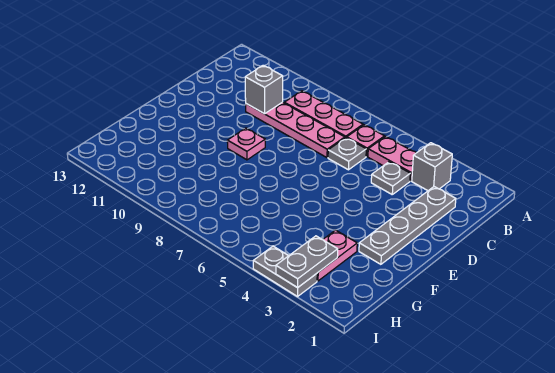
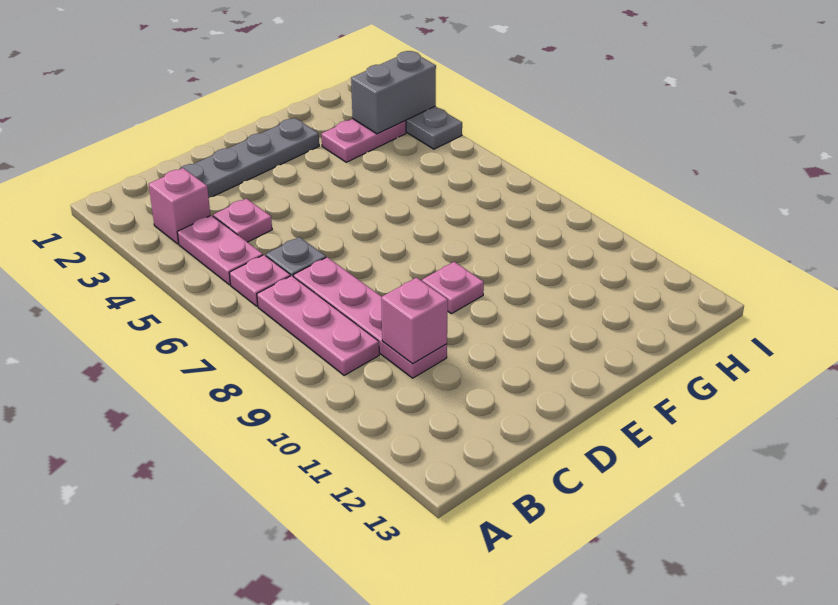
grey brick B3 level 1 -> pink brick B3 level 1
grey plate C4 level 1 -> pink plate C4 level 1
grey brick C10 level 2 -> pink brick C10 level 2
grey plate H3:I3 level 2 -> grey brick H3:I3 level 2

